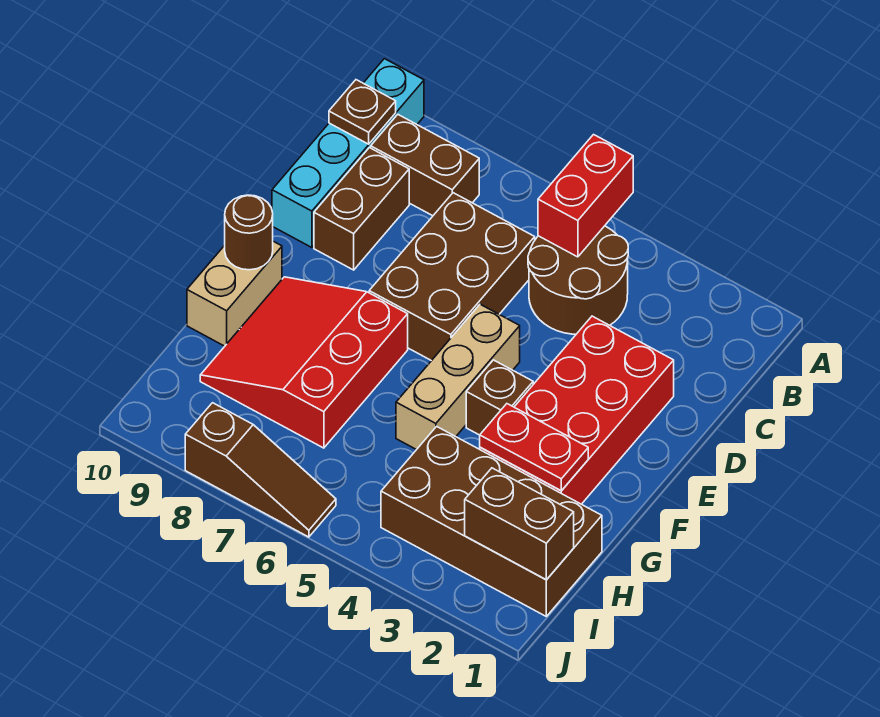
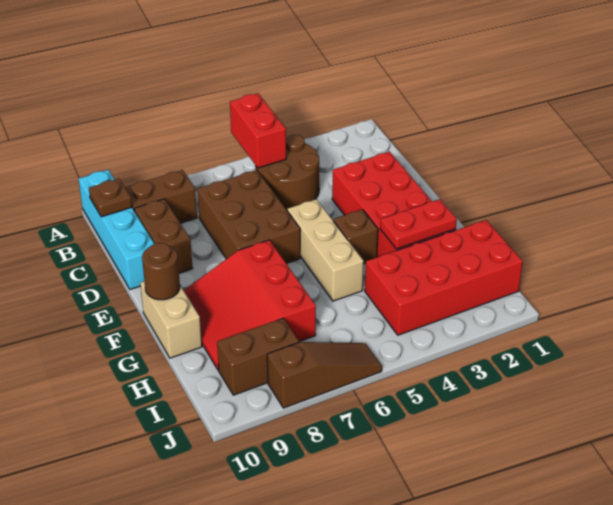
brown brick H1:I4 level 1 -> red brick H1:I4 level 1
brown brick I1:I2 level 2 -> brown brick I8:I9 level 1

